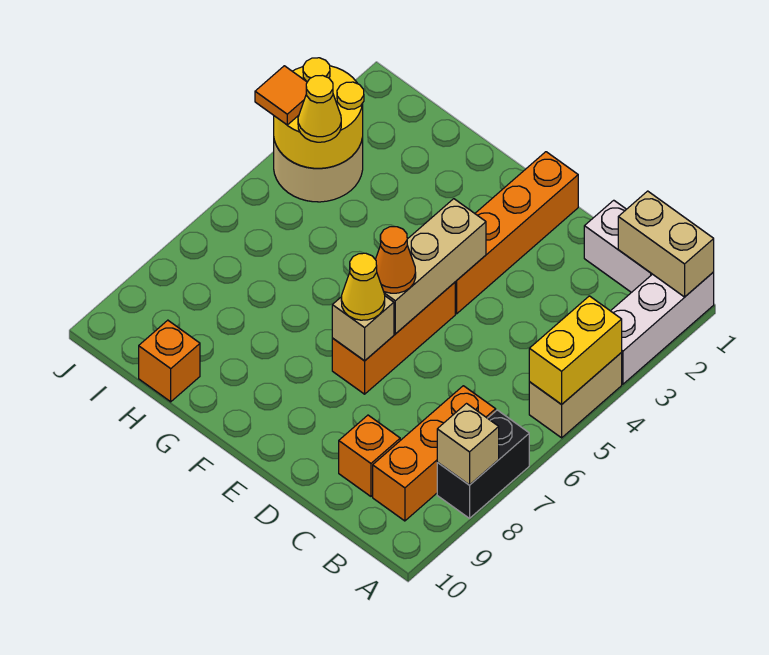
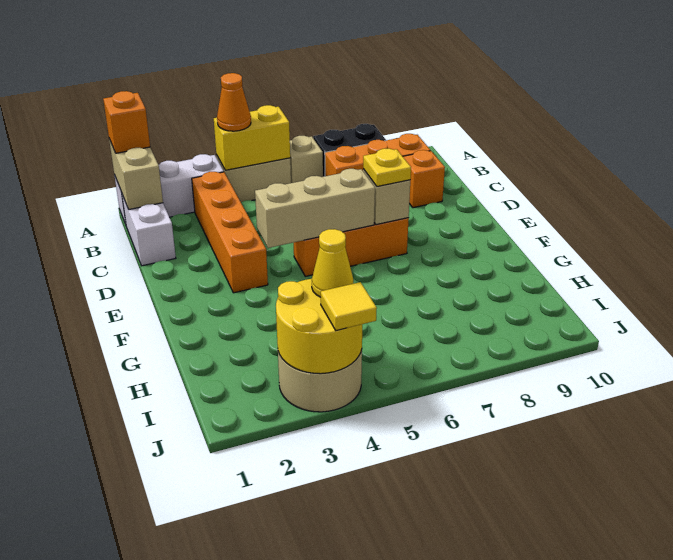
tan brick A8 level 2 -> tan brick A6 level 1
orange brick E1:E4 level 1 -> orange brick B3:E3 level 1
orange cone E6 level 3 -> orange cone A4 level 3
yellow cone E7 level 3 -> yellow plate E7 level 3
orange brick H10 level 1 -> orange brick A1 level 3
orange tile J4 level 3 -> yellow tile J4 level 3

